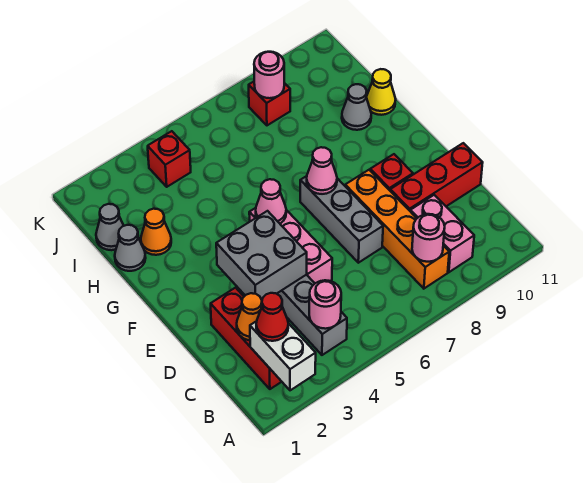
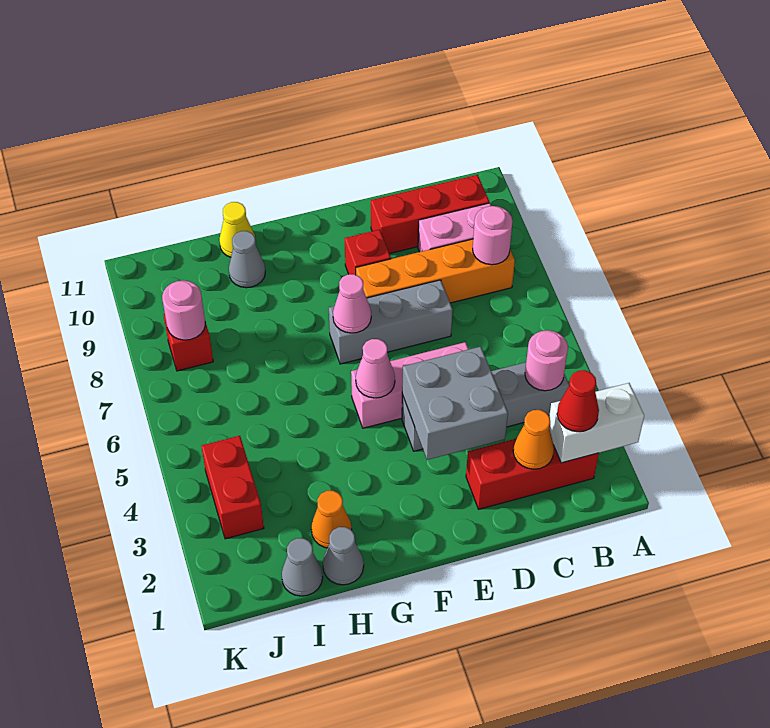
red brick D9:D11 level 1 -> red brick B10:D10 level 1
red brick J4 level 1 -> red brick J3:J4 level 1

